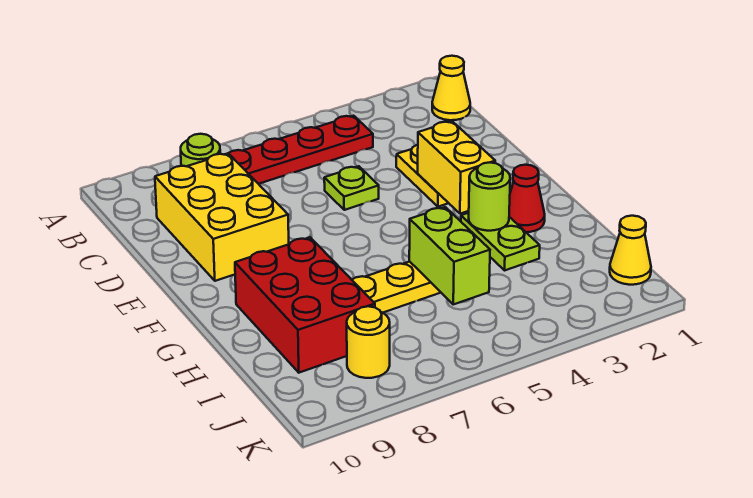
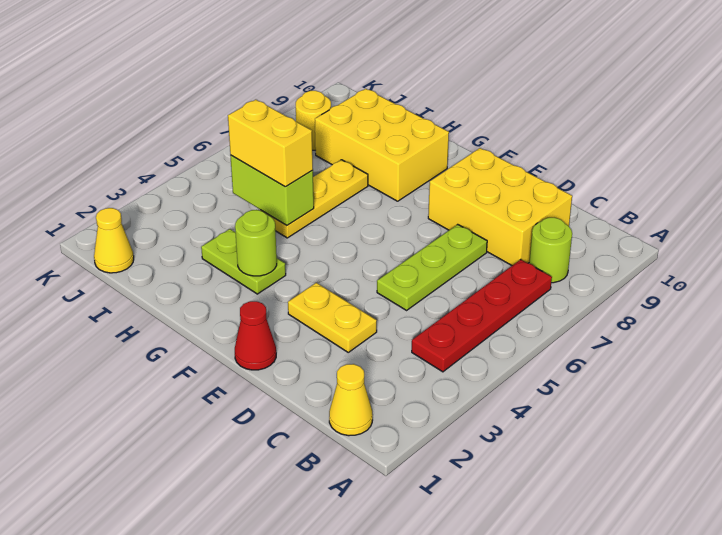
lime plate D5 level 1 -> lime plate D5:D7 level 1
yellow brick E3:F3 level 2 -> yellow brick H5:I5 level 3
red cone G2 level 1 -> red cone E1 level 1
red brick G8:I9 level 1 -> yellow brick G8:I9 level 1

